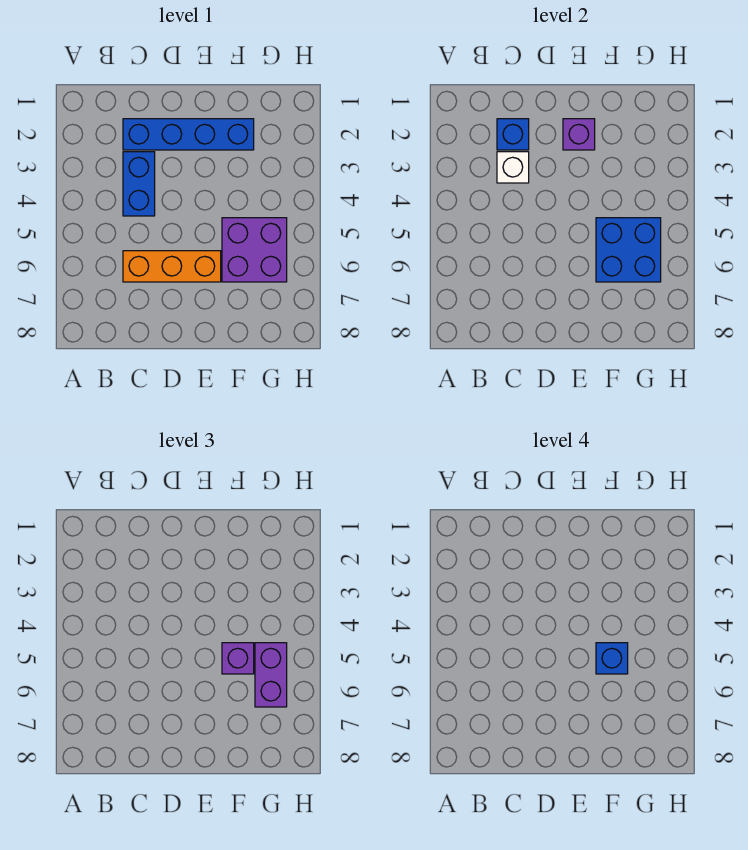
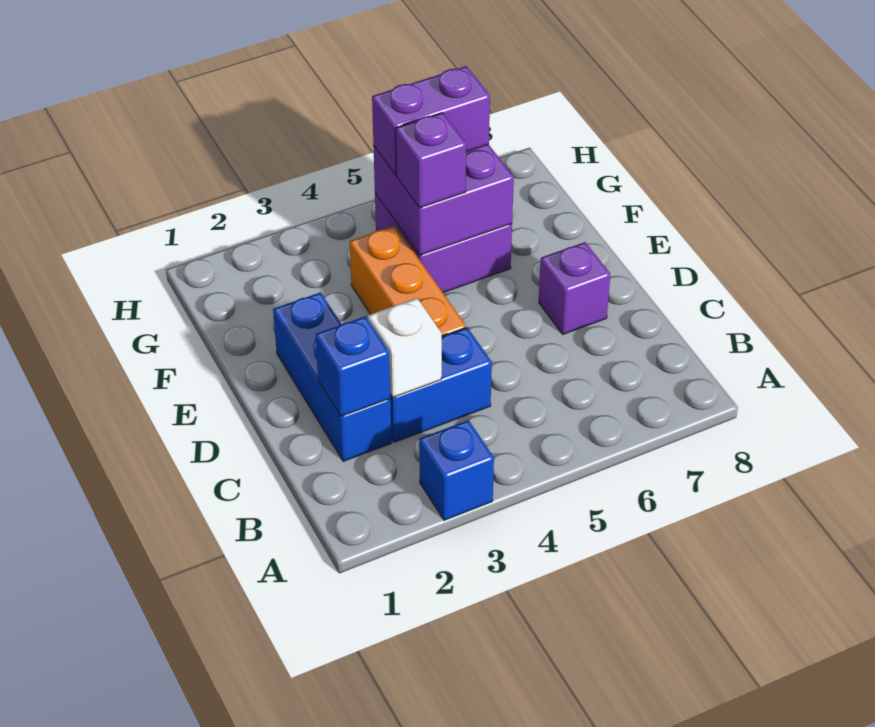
blue brick C2:F2 level 1 -> blue brick C2:E2 level 1
orange brick C6:E6 level 1 -> orange brick D4:F4 level 1
purple brick E2 level 2 -> purple brick D7 level 1
blue brick F5:G6 level 2 -> purple brick F5:G6 level 2
blue brick F5 level 4 -> blue brick A3 level 1

